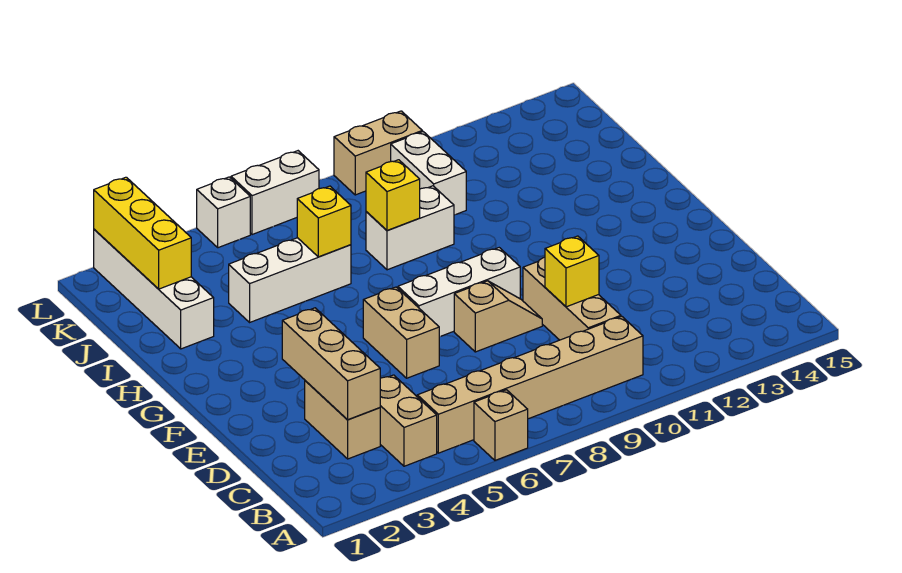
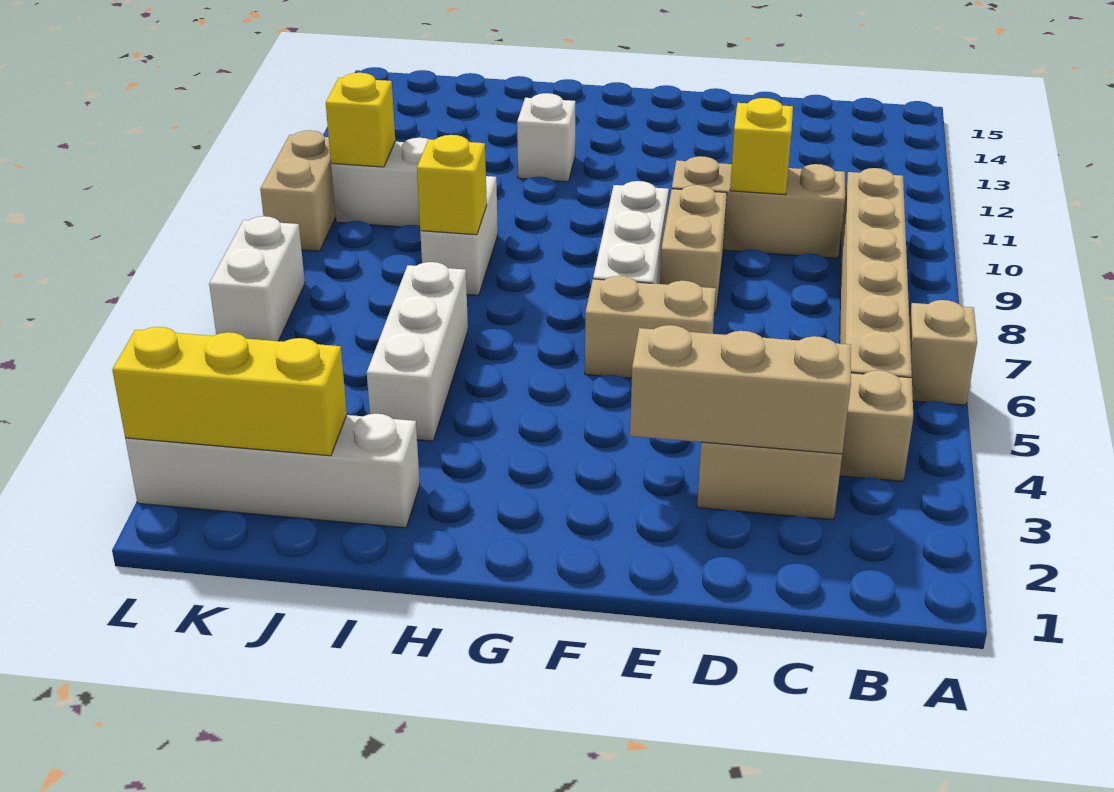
tan slope E8:E9 level 1 top 8 -> tan brick E8:E9 level 1
yellow brick I6 level 2 -> yellow brick K10 level 2
white brick L5 level 1 -> white brick H12 level 1

